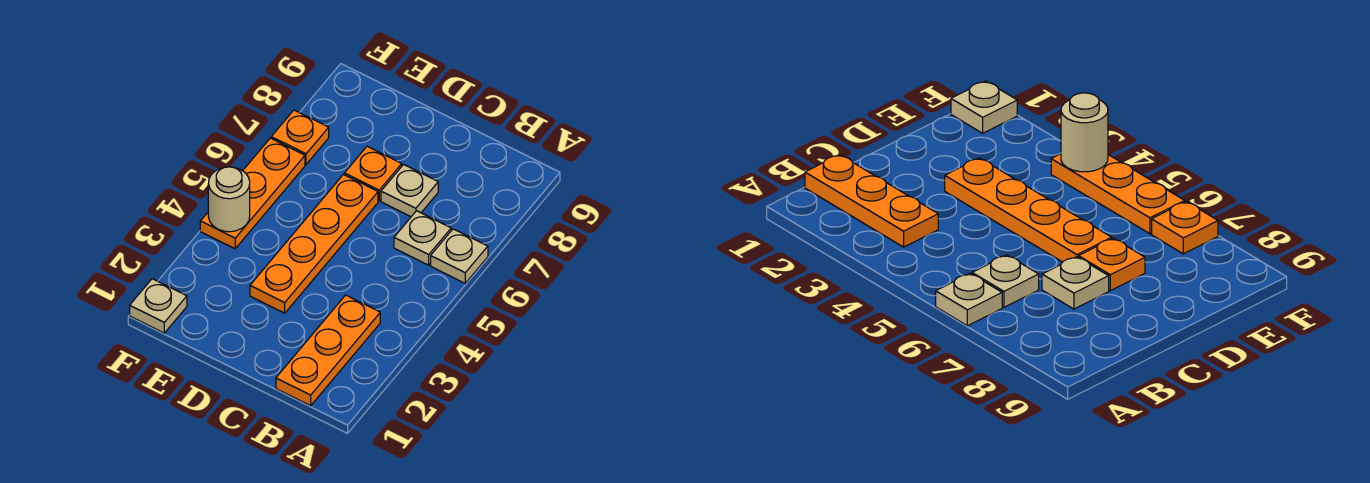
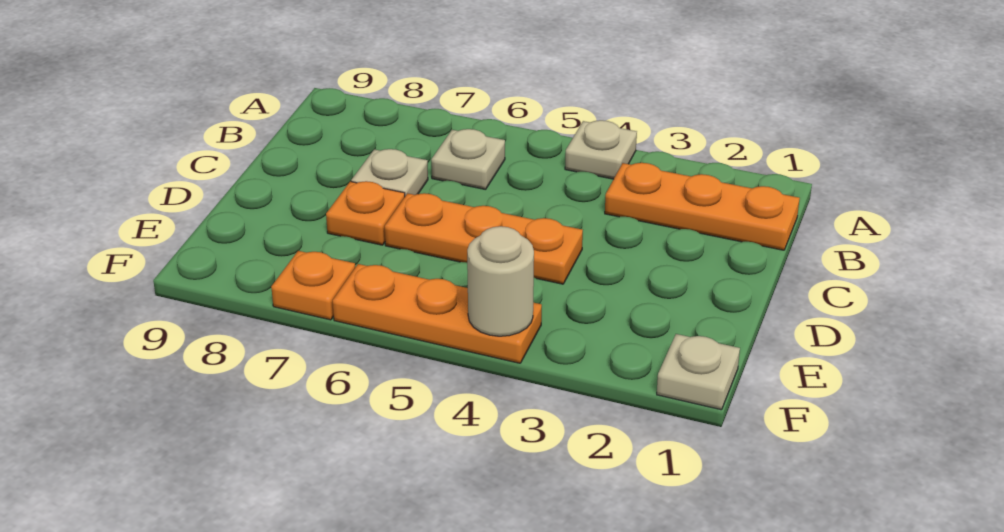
tan plate A6 level 1 -> tan plate A4 level 1
orange plate D3:D6 level 1 -> orange plate D4:D6 level 1

